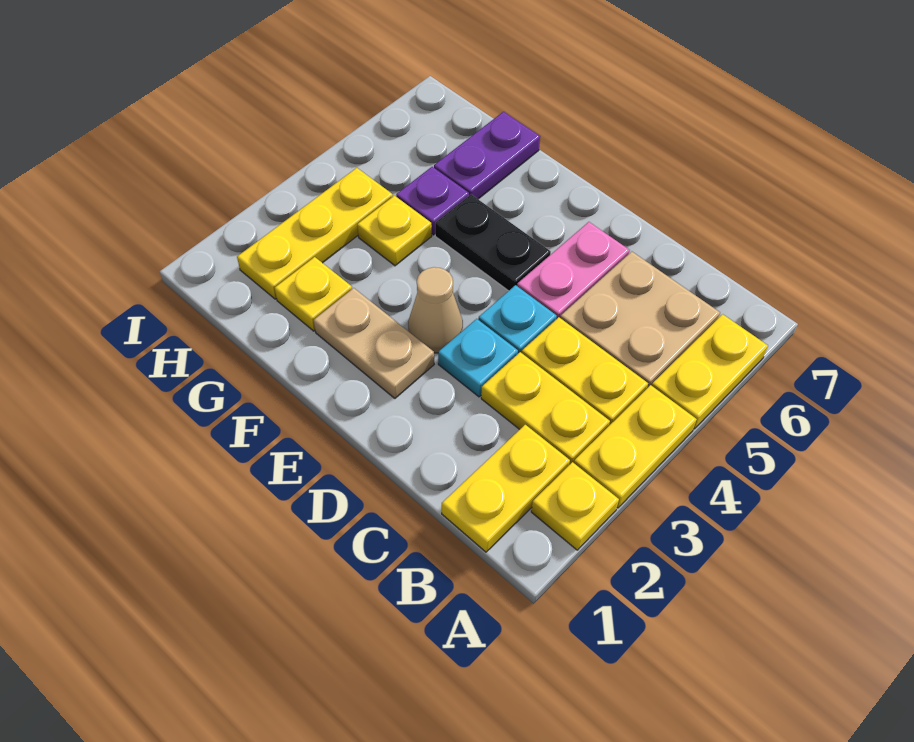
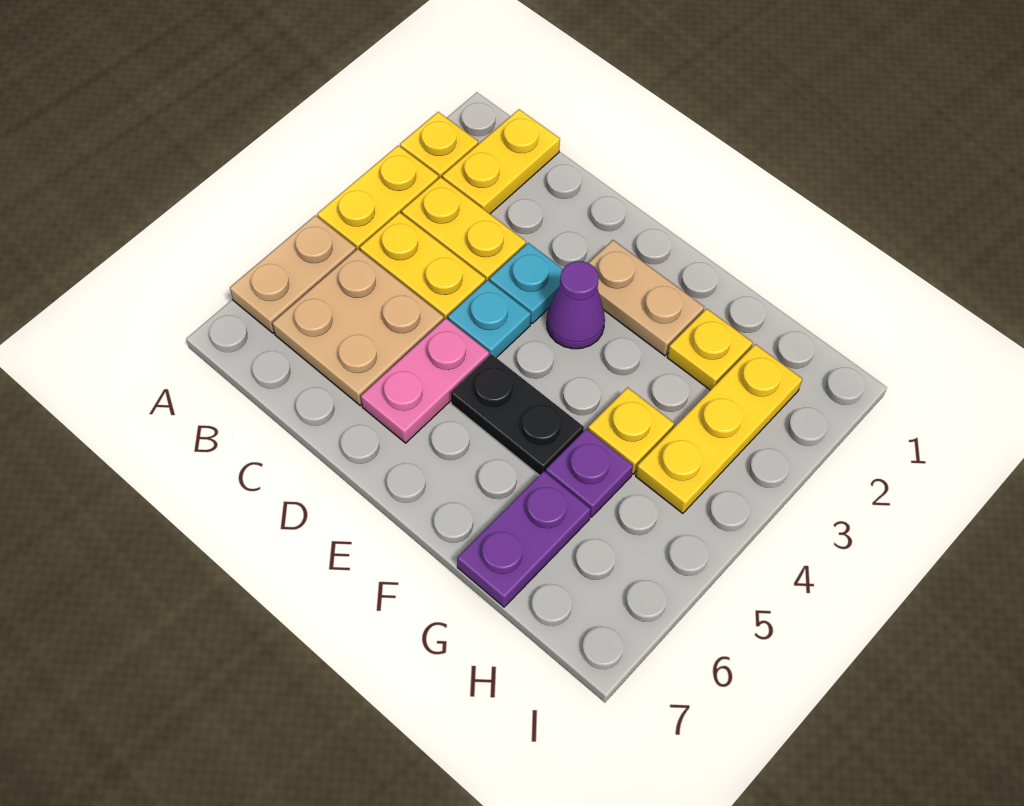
yellow plate A5:A6 level 1 -> tan plate A5:A6 level 1
tan cone E3 level 1 -> purple cone E3 level 1

